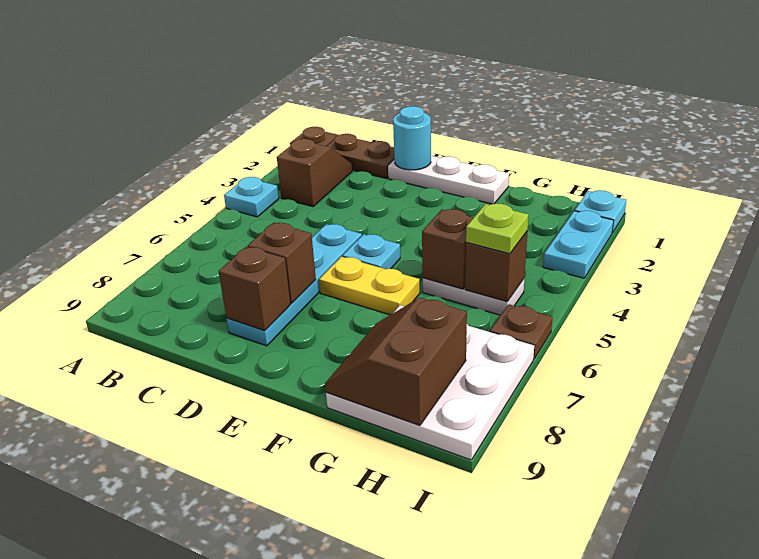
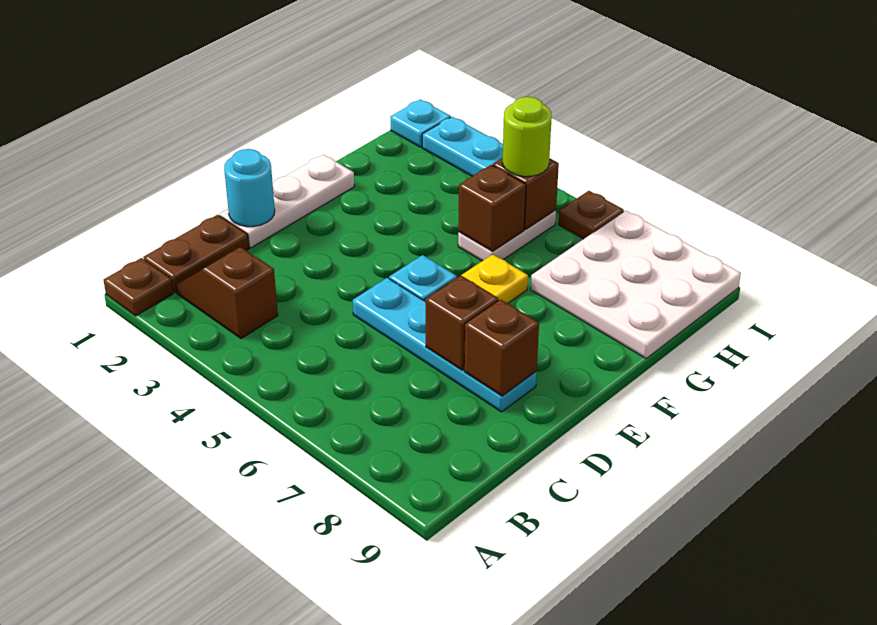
cyan plate A4 level 1 -> none
brown slope G8:H9 level 2 top H -> none
lime plate H5 level 3 -> lime round brick H5 level 3

